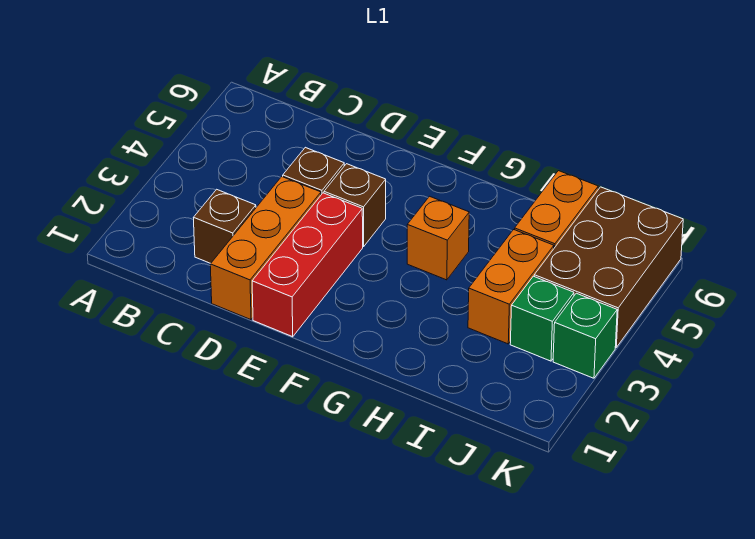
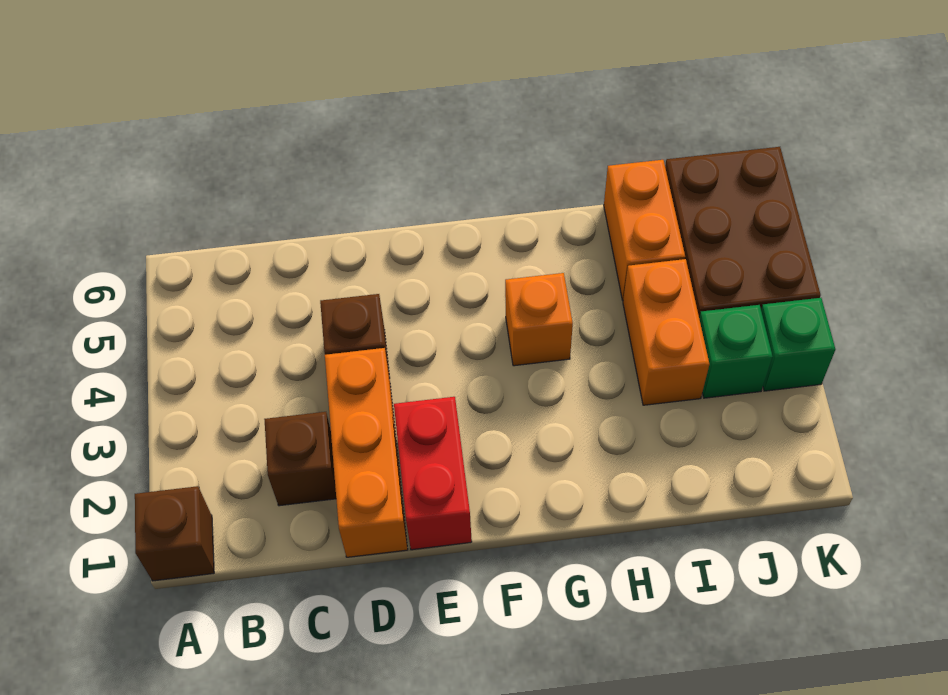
red brick E1:E3 level 1 -> red brick E1:E2 level 1
brown brick E4 level 1 -> brown brick A1 level 1

